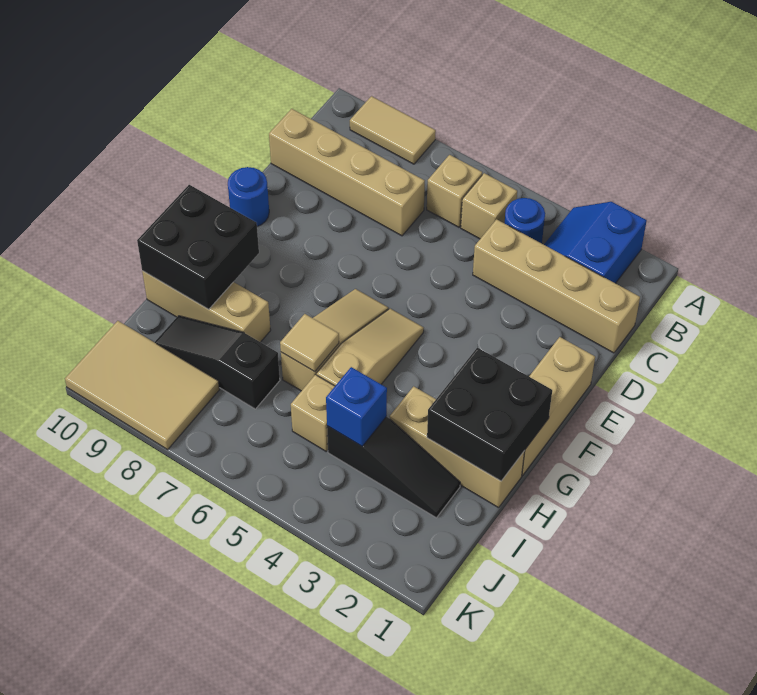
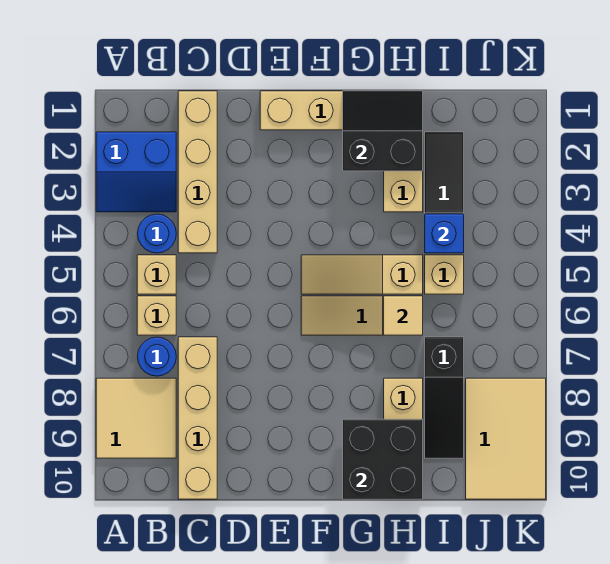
tan tile A8:A9 level 1 -> tan tile A8:B9 level 1
blue round brick E10 level 1 -> blue round brick B7 level 1
black brick G1:H2 level 2 -> black slope G1:H2 level 2 top 2

